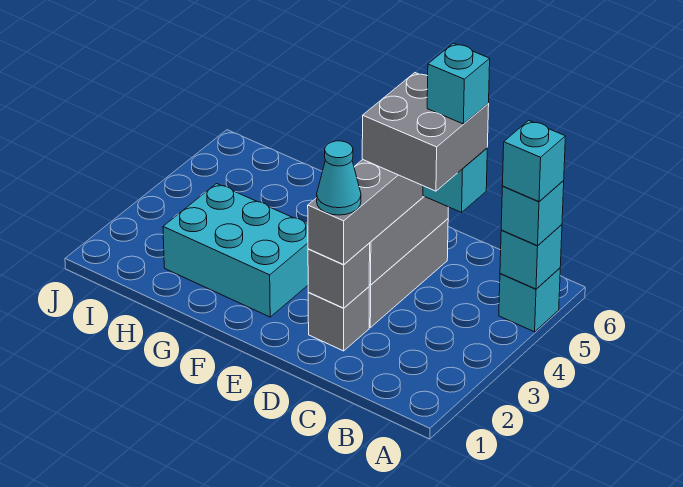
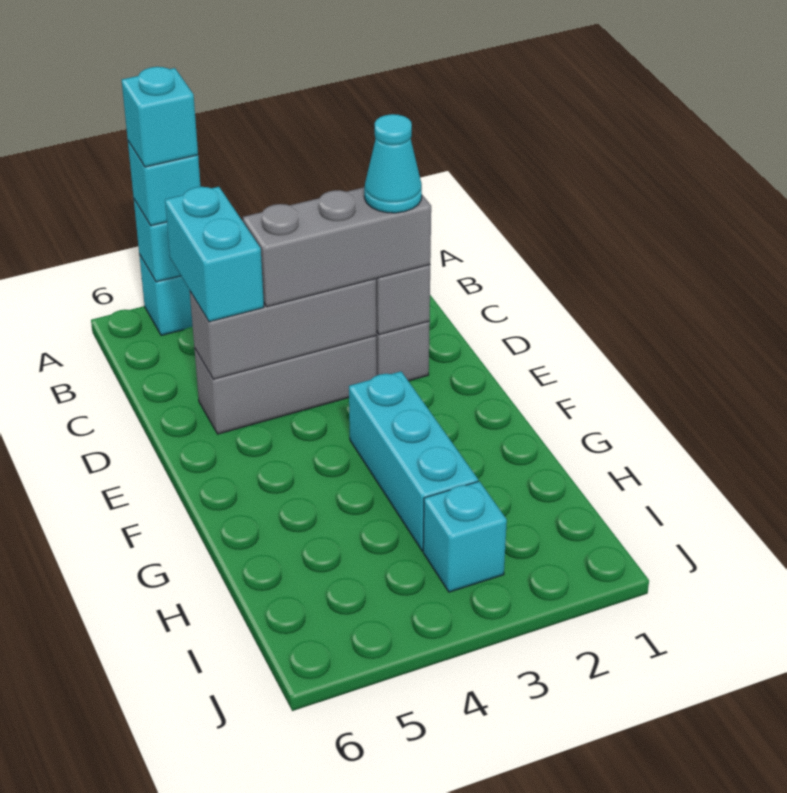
grey brick C4:D5 level 4 -> none
cyan brick C5 level 5 -> cyan brick I3 level 1
cyan brick F2:H3 level 1 -> cyan brick F3:H3 level 1

